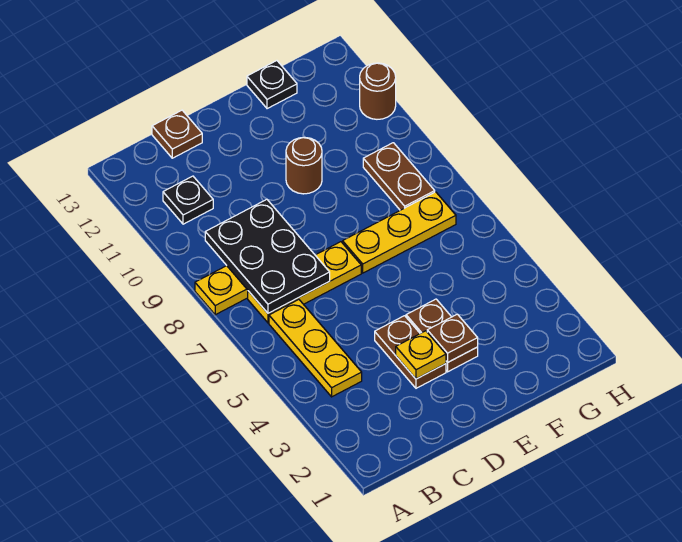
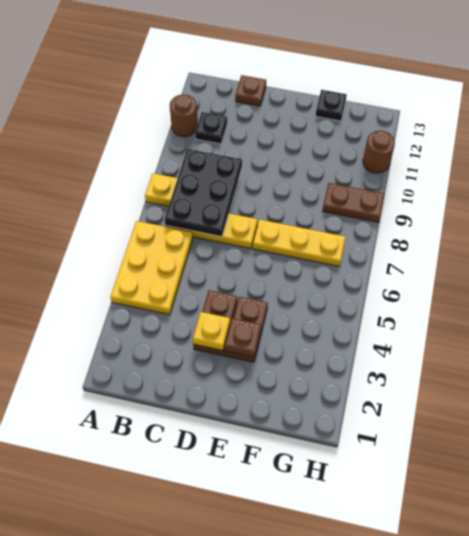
yellow plate B4:B6 level 1 -> yellow plate A4:B6 level 1
brown round brick E10 level 1 -> brown round brick A11 level 1
brown plate G8:G9 level 1 -> brown plate G9:H9 level 1

